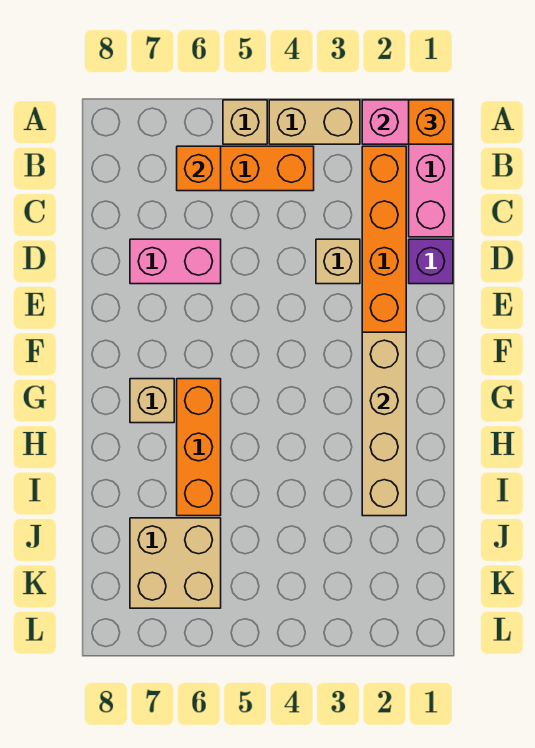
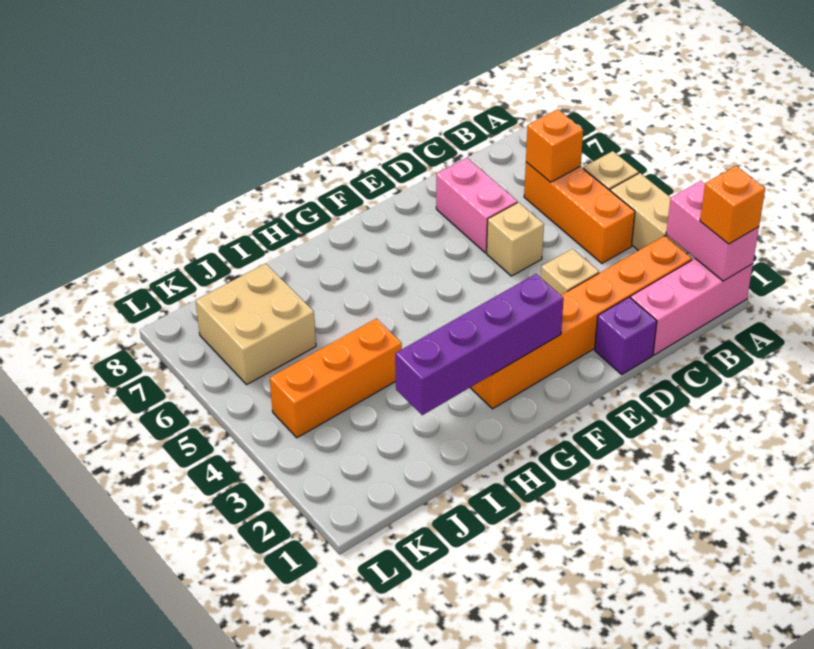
tan brick F2:I2 level 2 -> purple brick F2:I2 level 2
orange brick G6:I6 level 1 -> orange brick I4:K4 level 1
tan brick G7 level 1 -> tan brick D5 level 1

